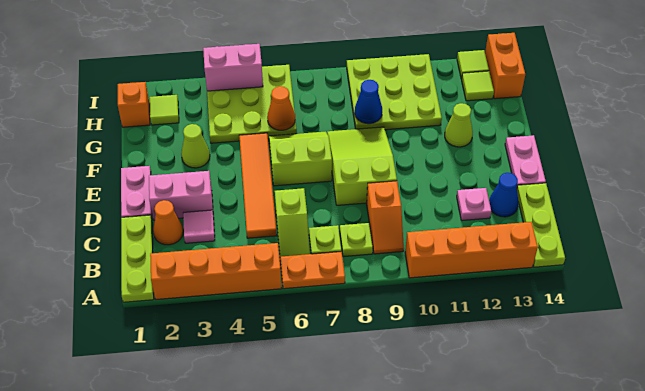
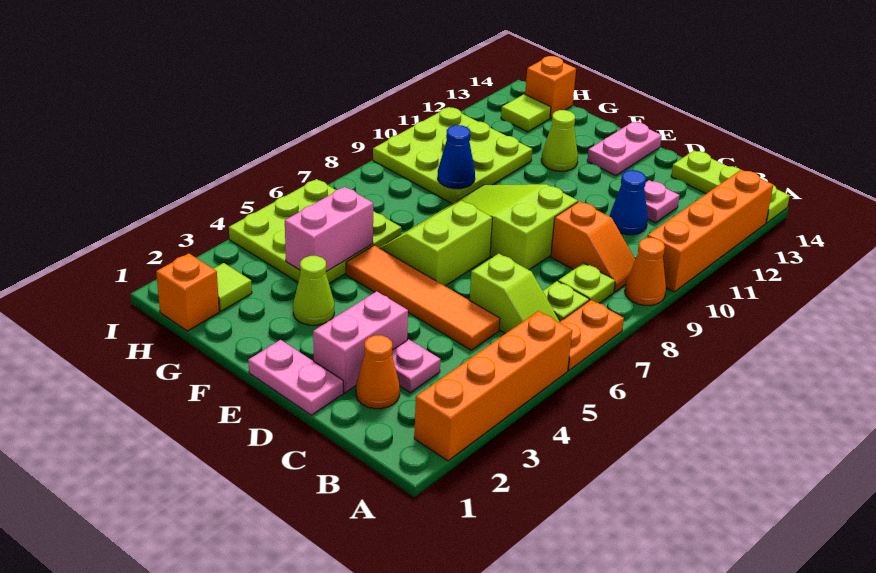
lime plate A1:C1 level 1 -> none
pink tile C3 level 1 -> pink plate C3 level 1
blue cone C13 level 1 -> blue cone C11 level 1
pink plate D14:E14 level 1 -> pink plate E13:E14 level 1
orange cone G6 level 2 -> orange cone A9 level 1
orange brick H14:I14 level 1 -> orange brick H14 level 1
pink brick I4:I5 level 2 -> pink brick G4:G5 level 2
lime tile I13 level 1 -> none

